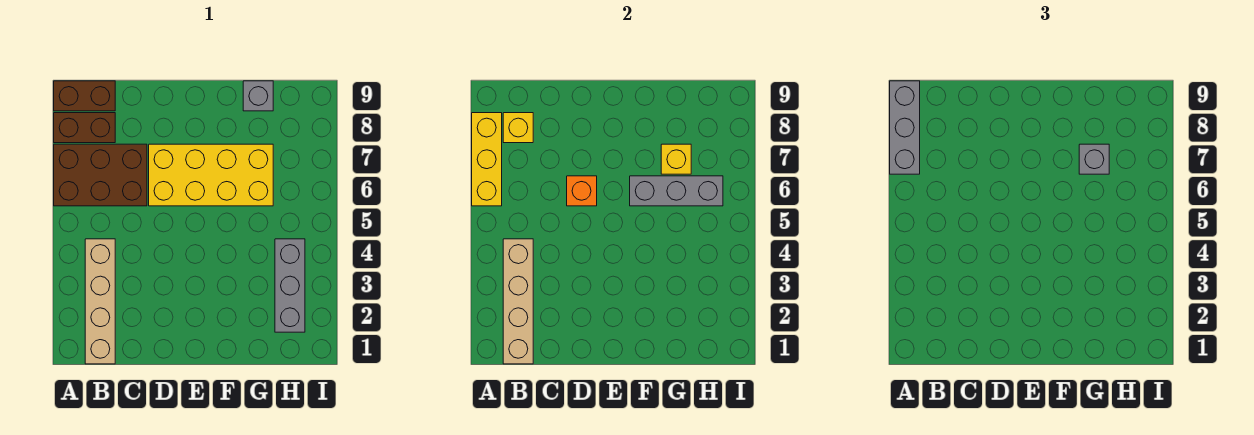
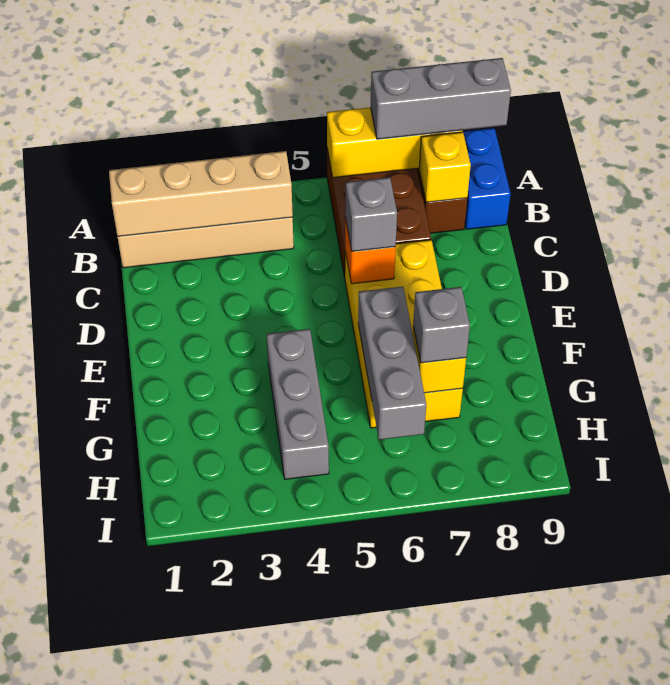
brown brick A9:B9 level 1 -> blue brick A9:B9 level 1
grey brick G9 level 1 -> grey brick D6 level 3
grey brick H2:H4 level 1 -> grey brick F4:H4 level 1

